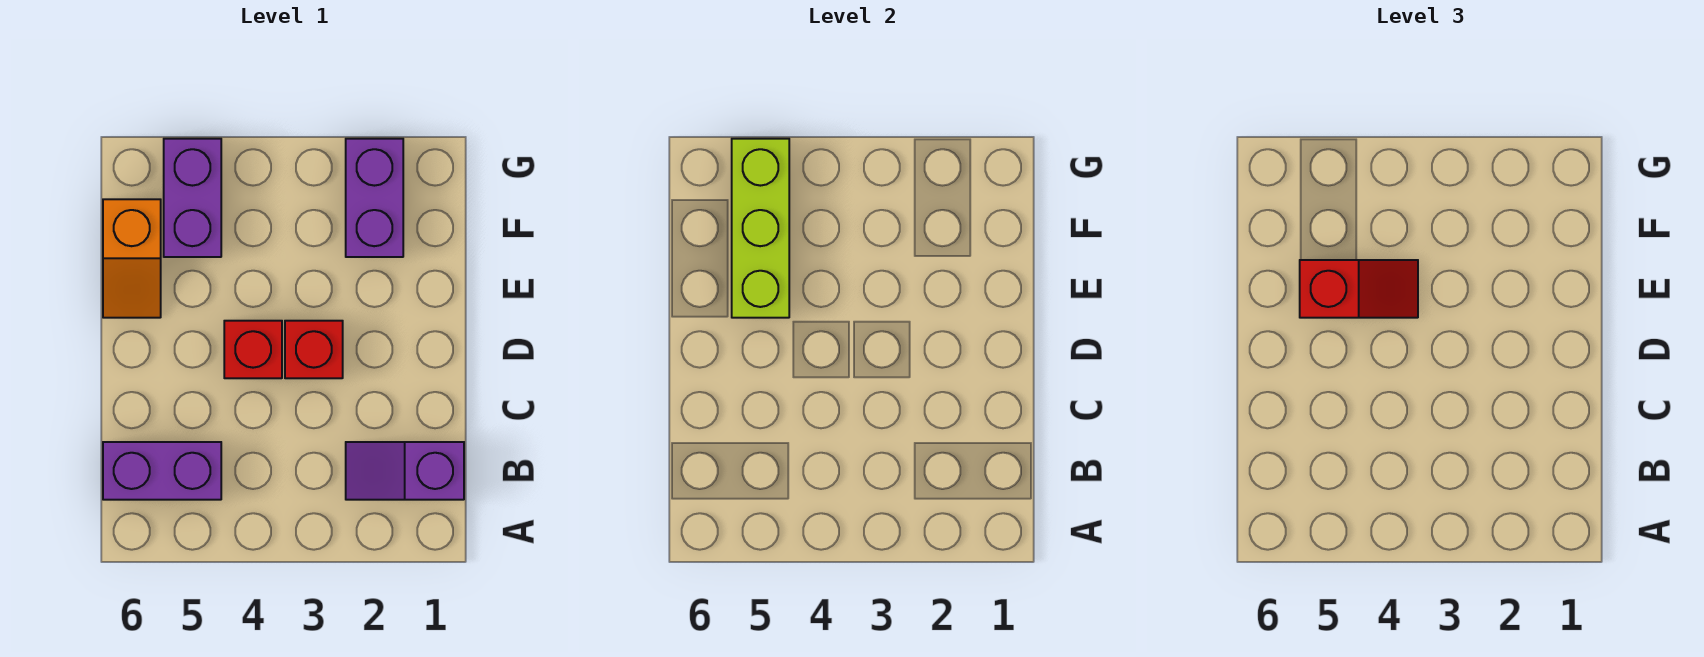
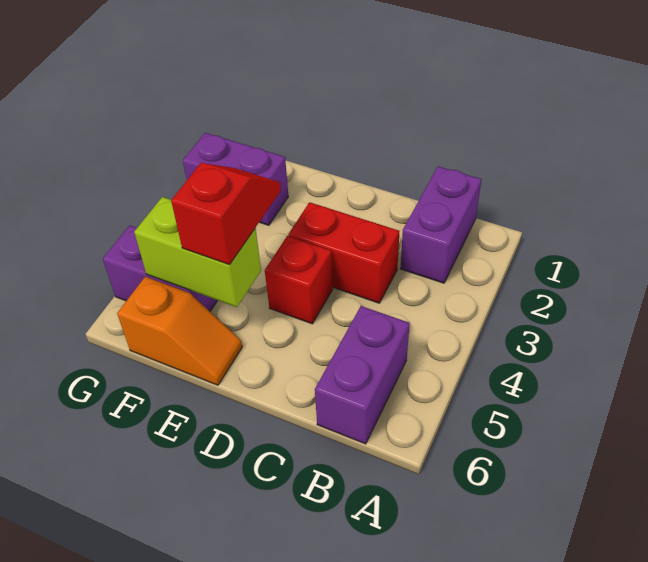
purple slope B1:B2 level 1 top 1 -> purple brick B1:B2 level 1
red brick D3 level 1 -> red brick C3:D3 level 1
lime brick E5:G5 level 2 -> lime brick E5:F5 level 2

